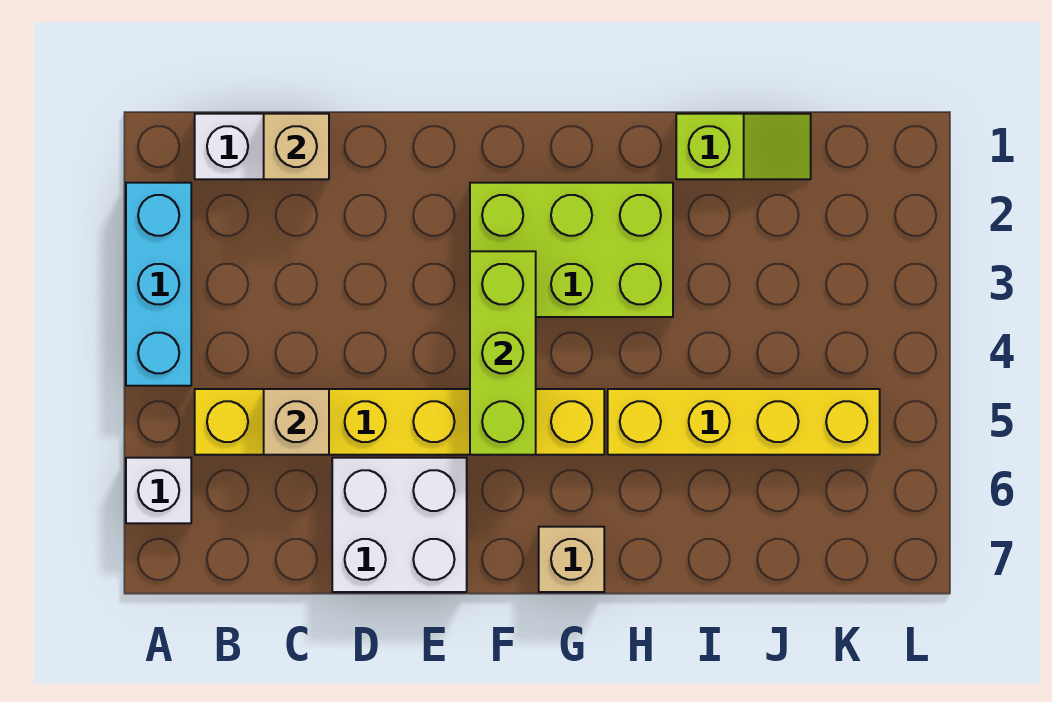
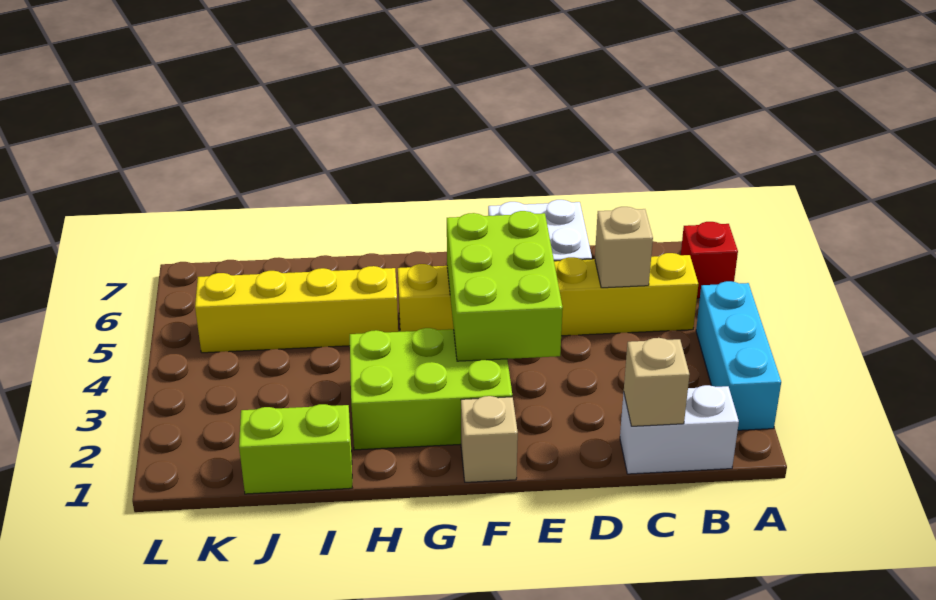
white brick A6 level 1 -> red brick A6 level 1
lime brick F3:F5 level 2 -> lime brick E3:F5 level 2
tan brick G7 level 1 -> tan brick F1 level 1
lime slope I1:J1 level 1 top I -> lime brick I1:J1 level 1

